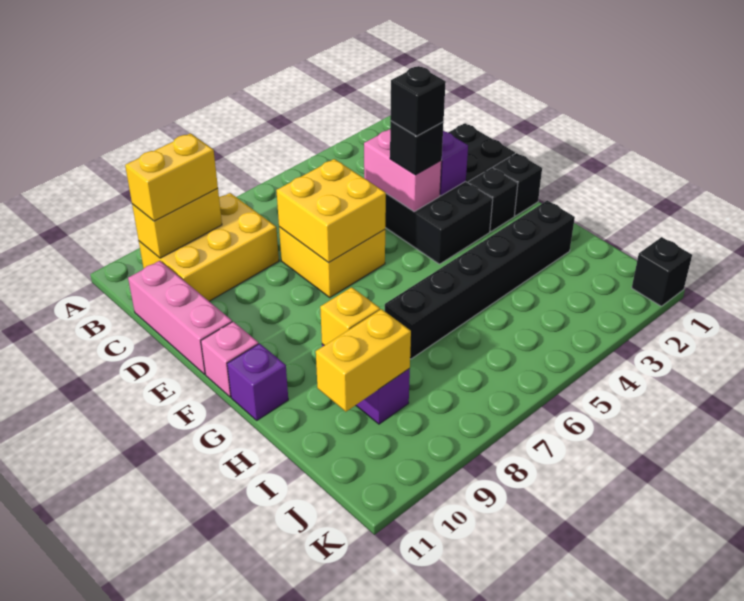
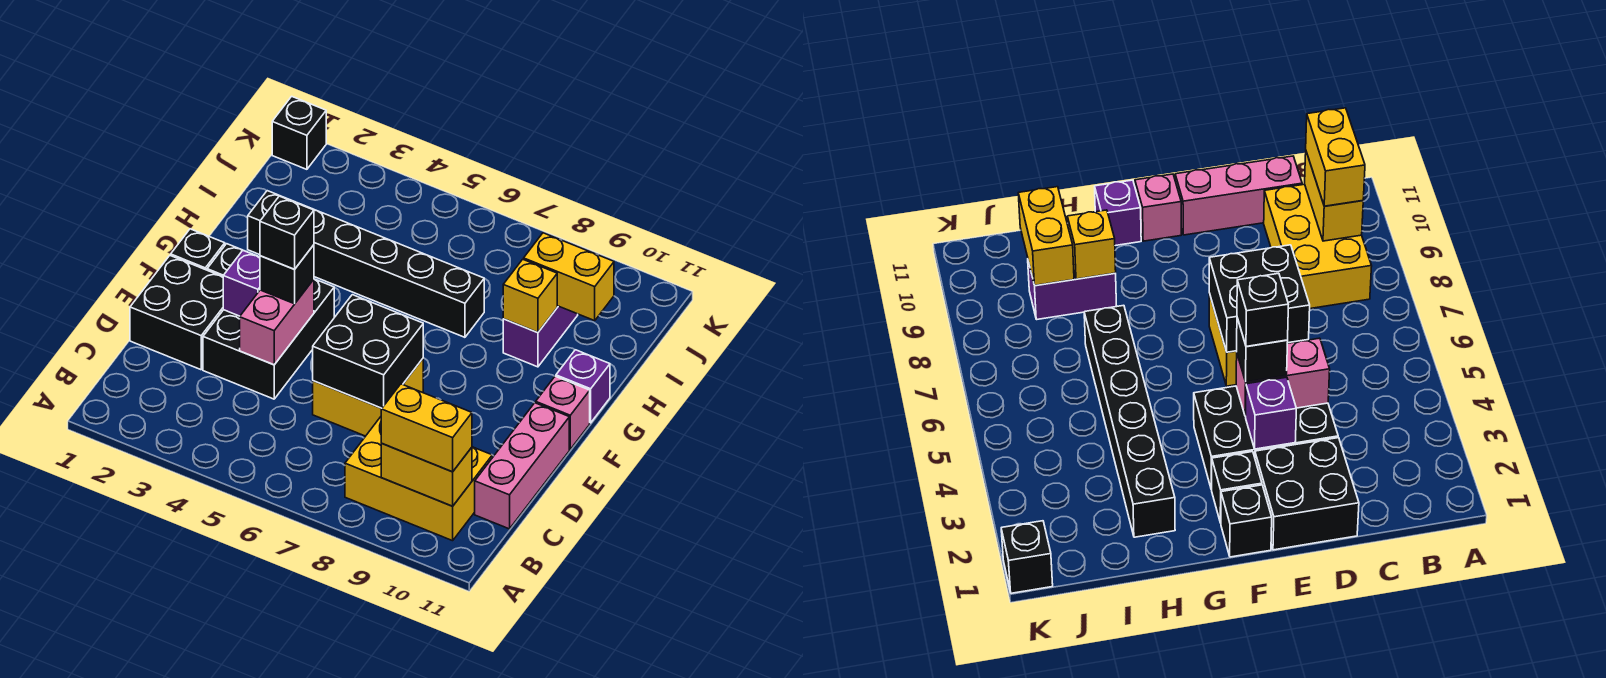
yellow brick D6:E7 level 2 -> black brick D6:E7 level 2

